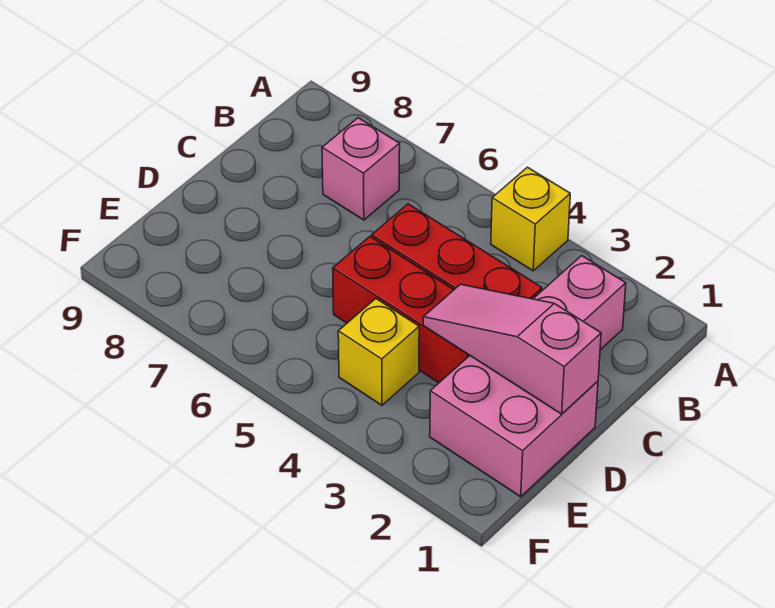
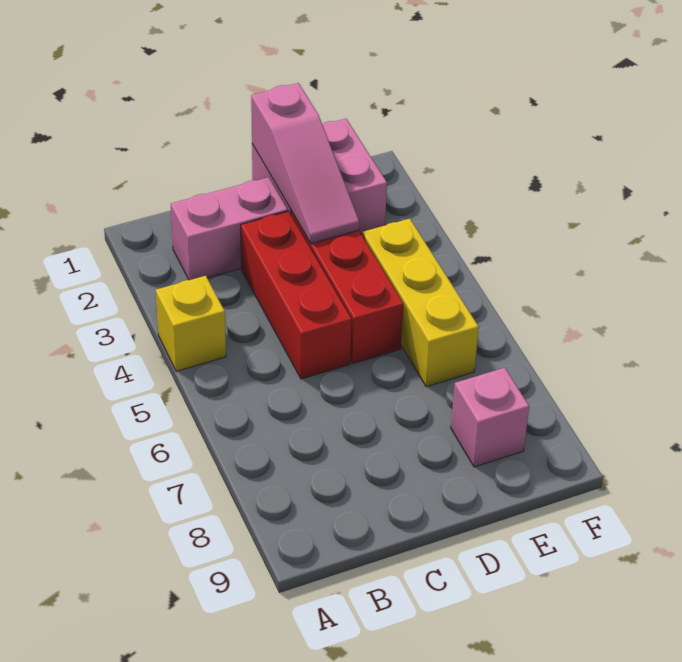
pink brick B7 level 1 -> pink brick E8 level 1
yellow brick E4 level 1 -> yellow brick E4:E6 level 1

